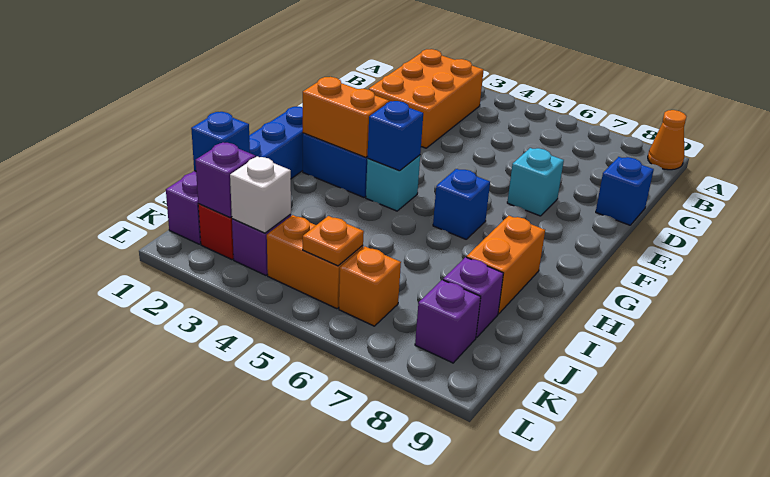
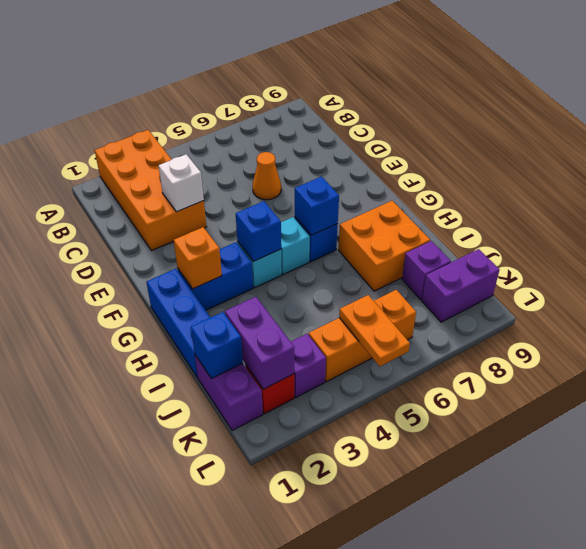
orange cone A9 level 1 -> orange cone D6 level 1
orange brick B2:D3 level 1 -> orange brick A2:D3 level 1
blue brick D9 level 1 -> blue brick G6 level 2
cyan brick E7 level 1 -> cyan brick G5 level 1
orange brick G2:G3 level 2 -> orange brick G2 level 2
orange brick H8:I8 level 1 -> orange brick H7:I8 level 1
purple brick K2 level 2 -> purple brick J2:K2 level 2
white brick K3 level 2 -> white brick D3 level 2
orange plate K5 level 2 -> orange plate K5:L5 level 2
purple brick K8 level 1 -> purple brick K8:K9 level 1

